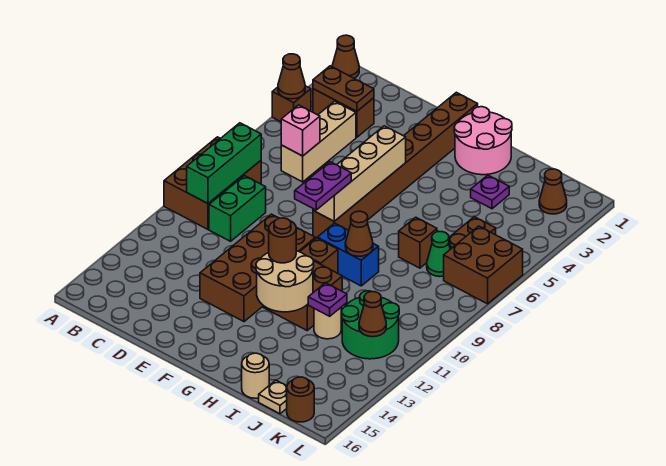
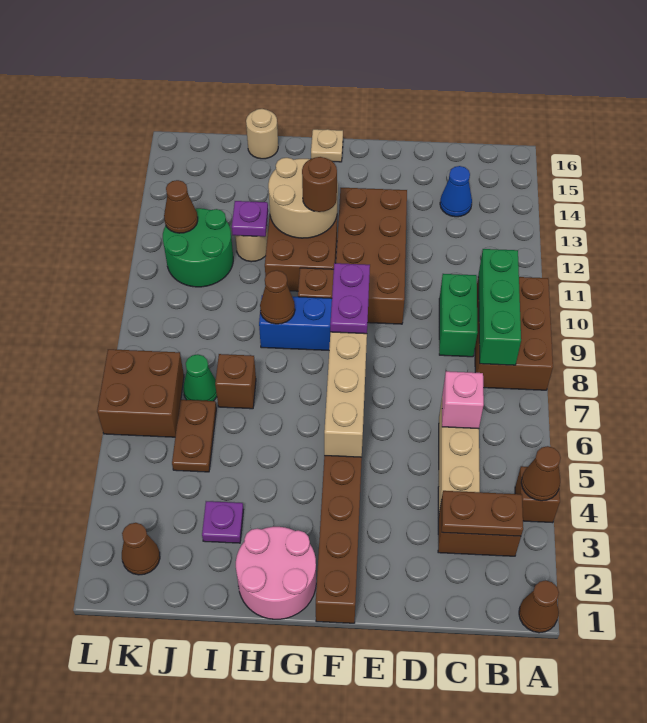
none -> blue cone C14 level 1
tan plate J16 level 1 -> tan plate G16 level 1
brown round brick K16 level 1 -> none

